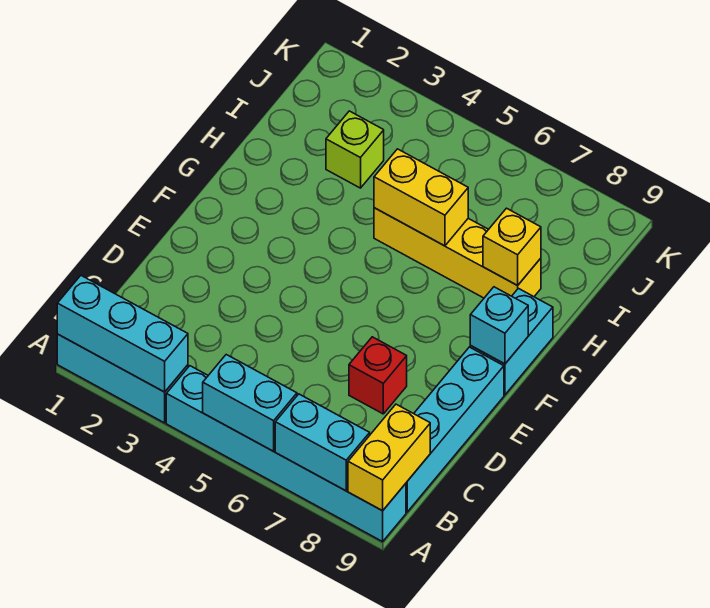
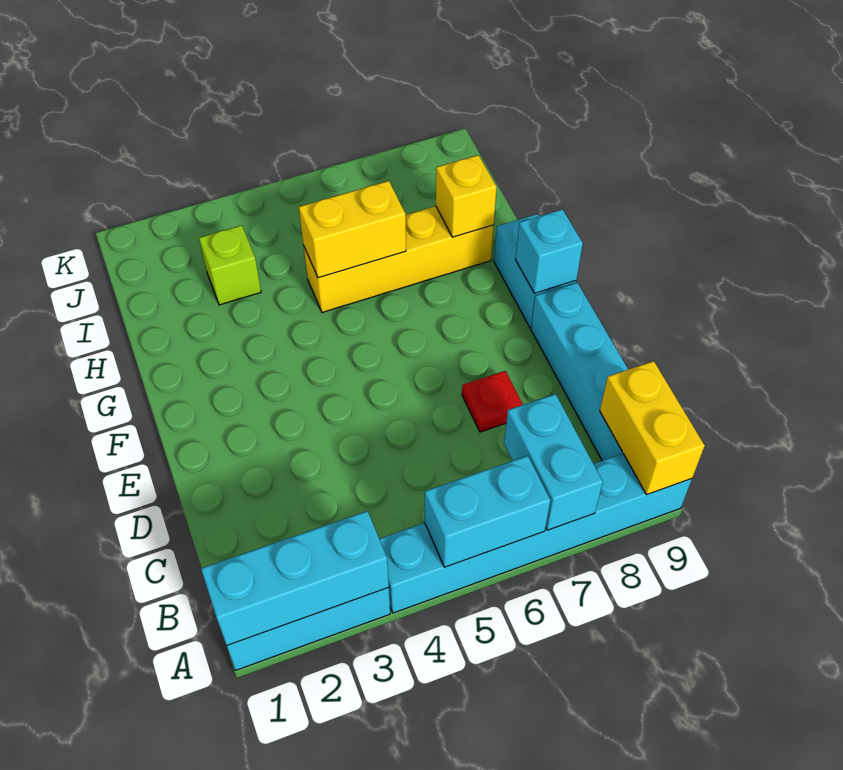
cyan brick A7:A8 level 2 -> cyan brick A7:B7 level 2
red brick D7 level 1 -> red plate D7 level 1

